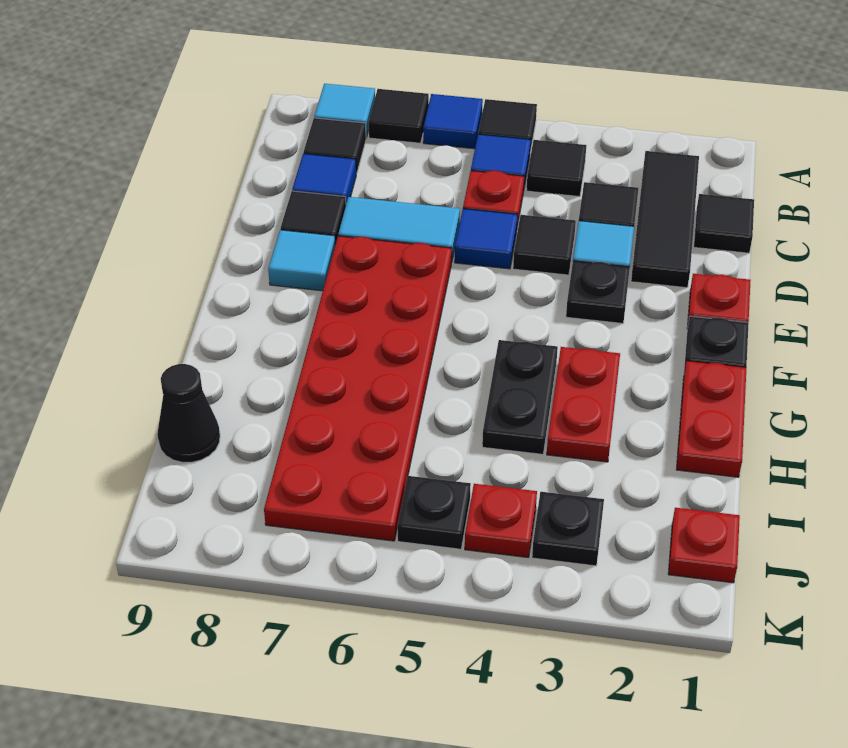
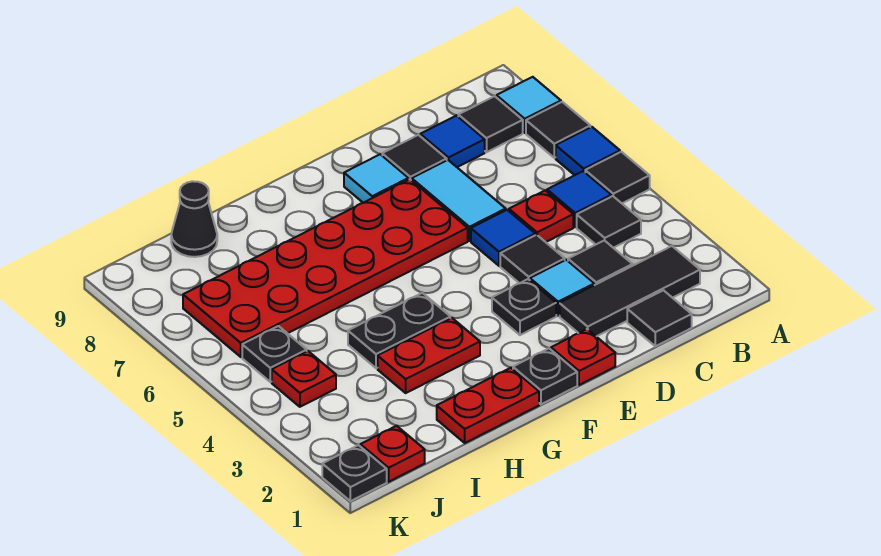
black plate J3 level 1 -> black plate K1 level 1

